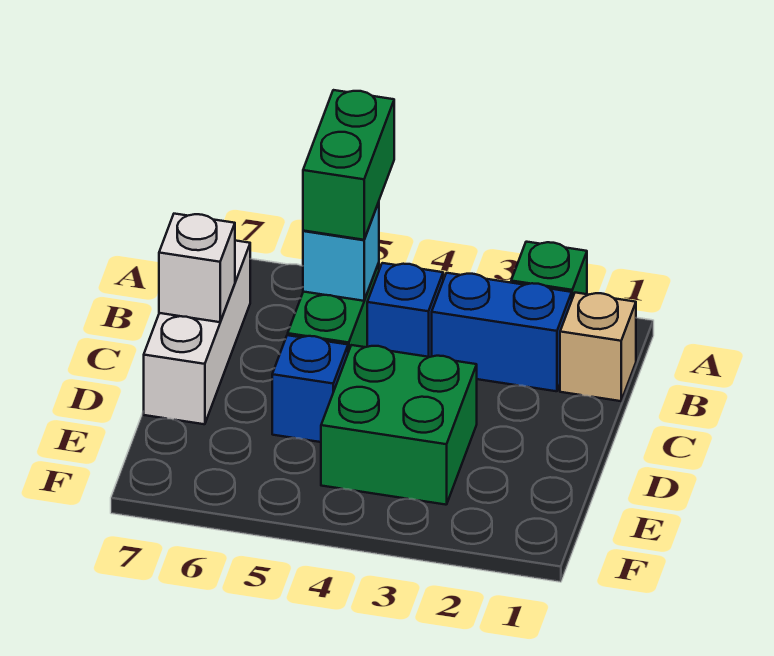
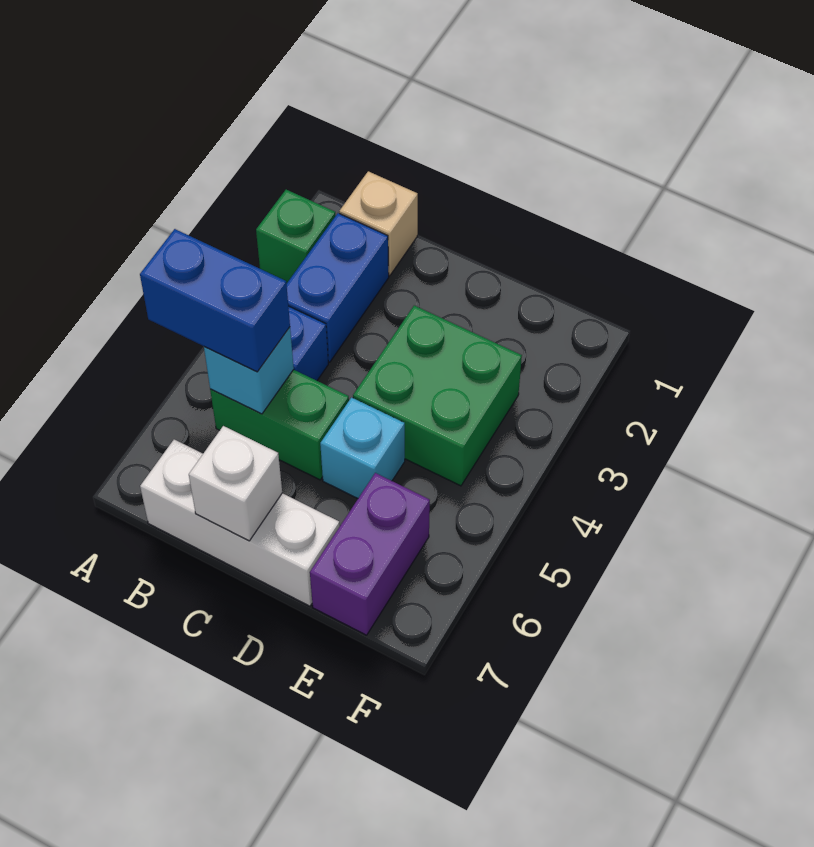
green brick A5:B5 level 3 -> blue brick A5:B5 level 3
blue brick D5 level 1 -> cyan brick D5 level 1
none -> purple brick E6:E7 level 1

